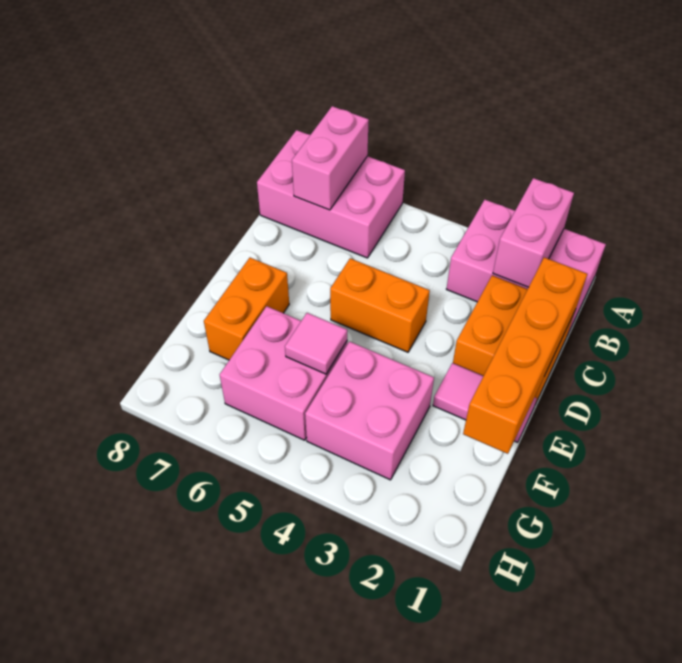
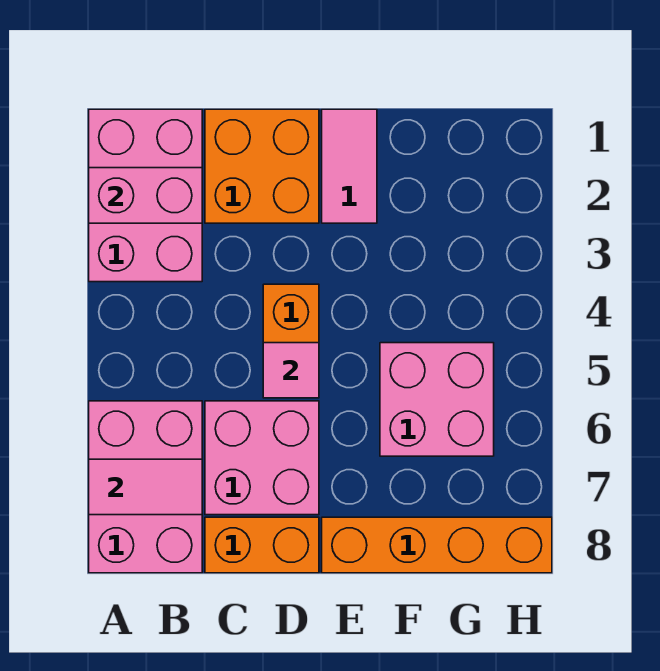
pink brick A7:B7 level 2 -> pink tile A7:B7 level 2
orange brick C1:F1 level 2 -> orange brick E8:H8 level 1
orange brick E7:F7 level 1 -> orange brick C8:D8 level 1
pink brick F3:G4 level 1 -> pink brick C6:D7 level 1
pink tile F5 level 2 -> pink tile D5 level 2

